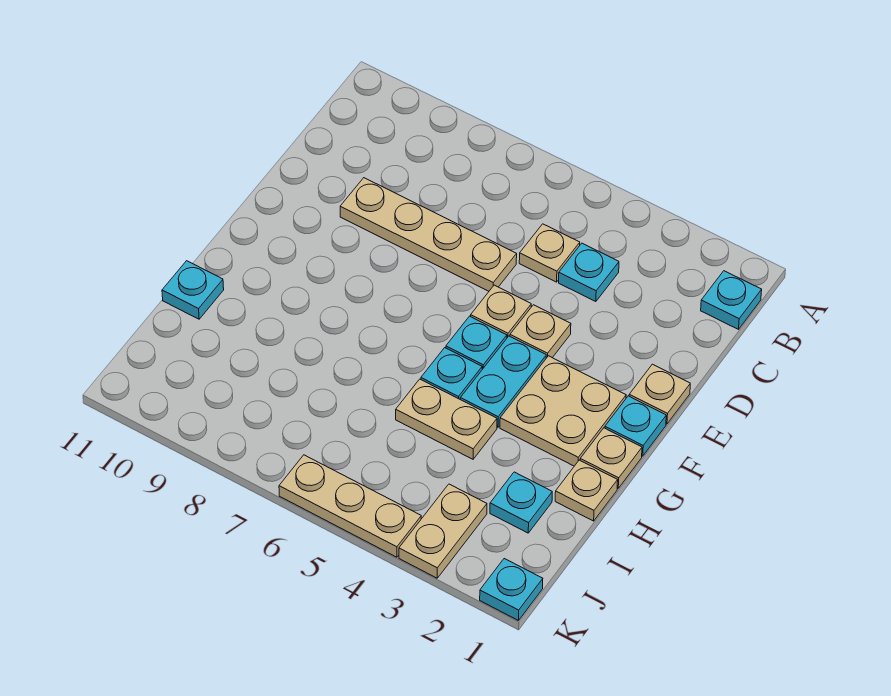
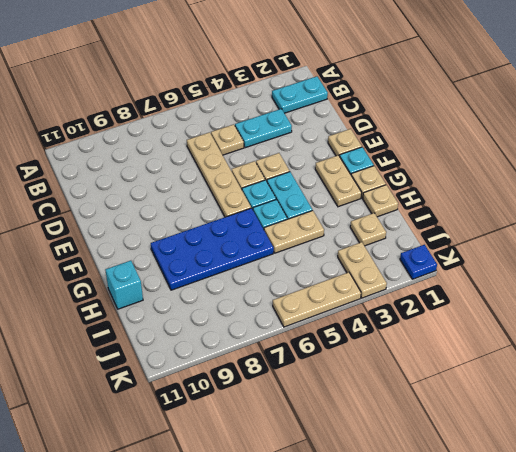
cyan plate B1 level 1 -> cyan plate B1:B2 level 1
cyan plate C4 level 1 -> cyan plate C3:C4 level 1
tan plate D6:D9 level 1 -> tan plate C6:F6 level 1
tan plate F2:G3 level 1 -> tan plate F2:G2 level 1
none -> blue plate G6:H9 level 1
cyan plate H11 level 1 -> cyan brick H11 level 1
cyan plate I2 level 1 -> tan plate I2 level 1
cyan plate K1 level 1 -> blue plate K1 level 1

